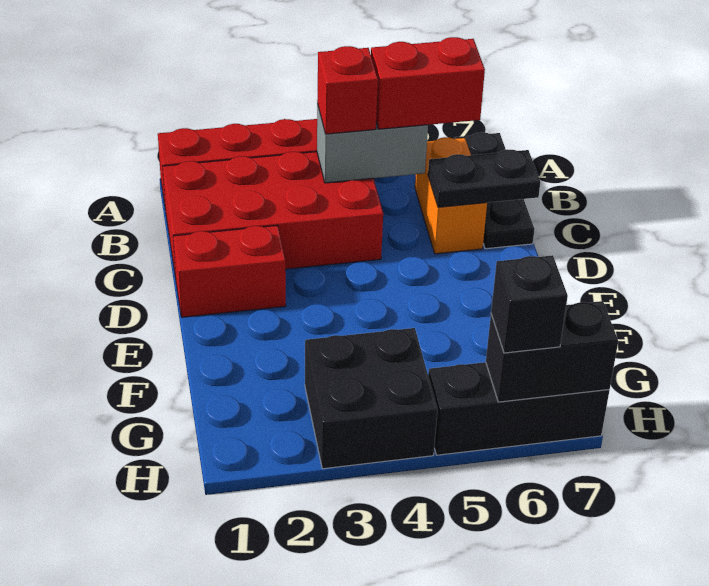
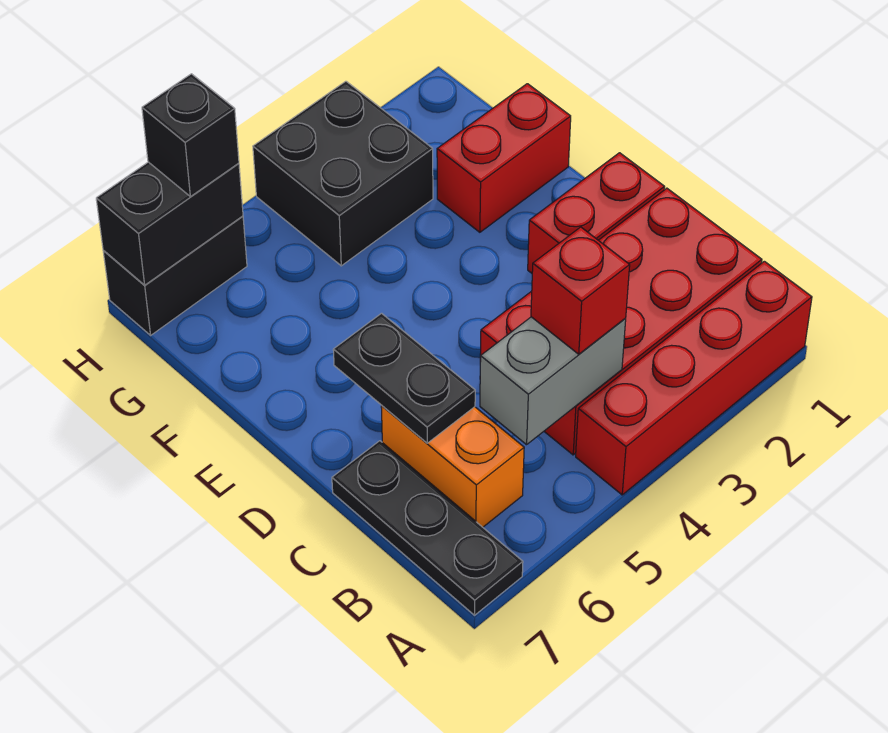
red brick B5:B6 level 3 -> red brick F1:F2 level 1
black plate C6:C7 level 2 -> black plate C6:D6 level 2
black brick H5:H7 level 1 -> black brick H6:H7 level 1

